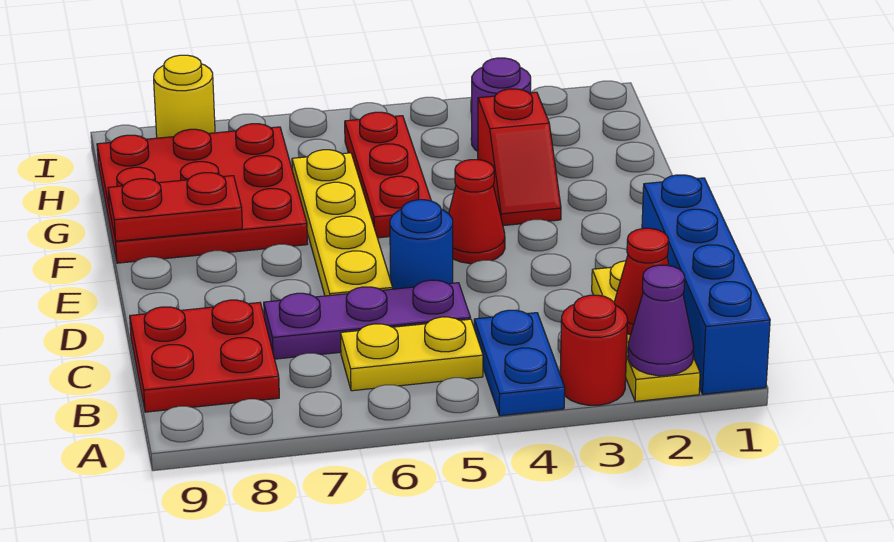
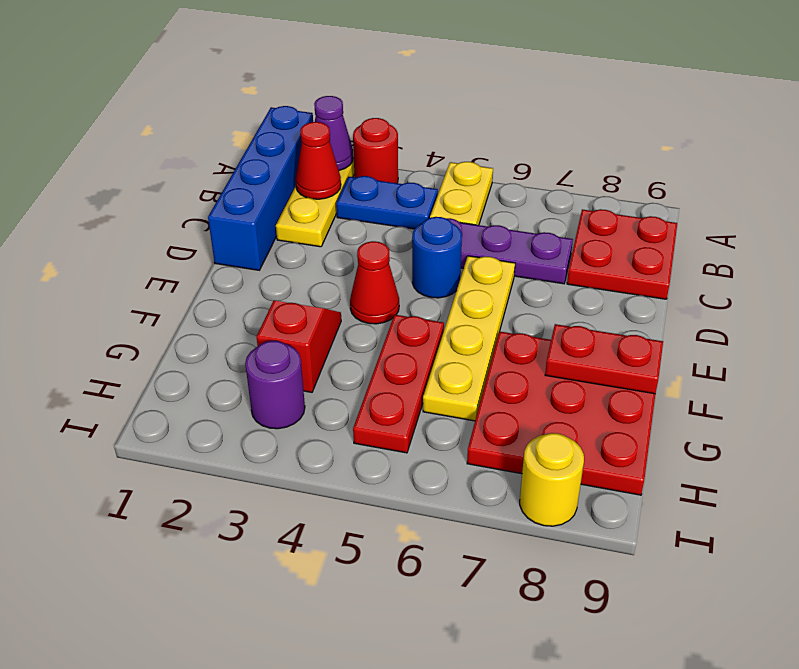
blue plate A4:B4 level 1 -> blue plate B3:B4 level 1
yellow plate B5:B6 level 1 -> yellow plate A5:B5 level 1

